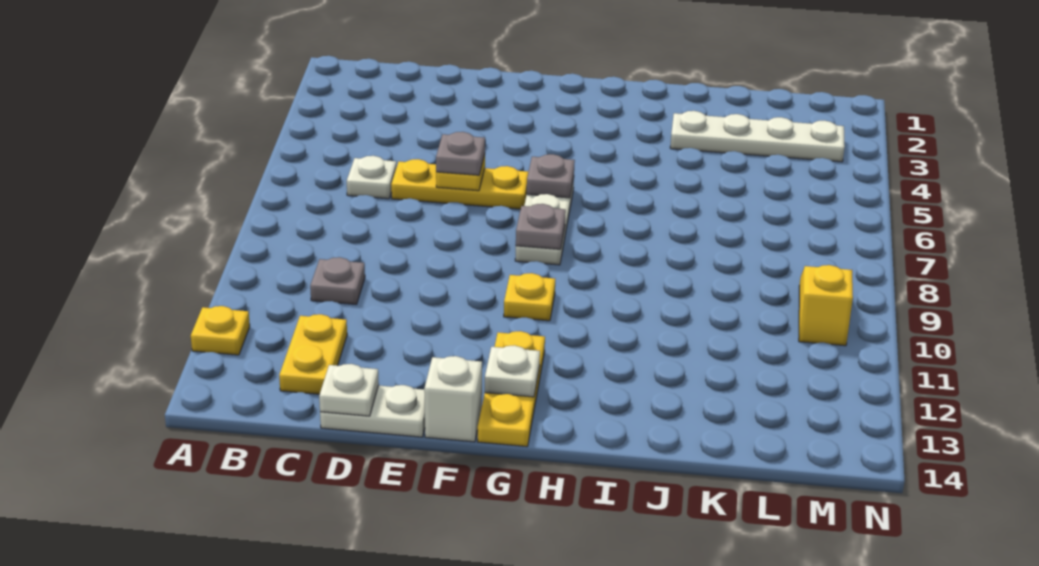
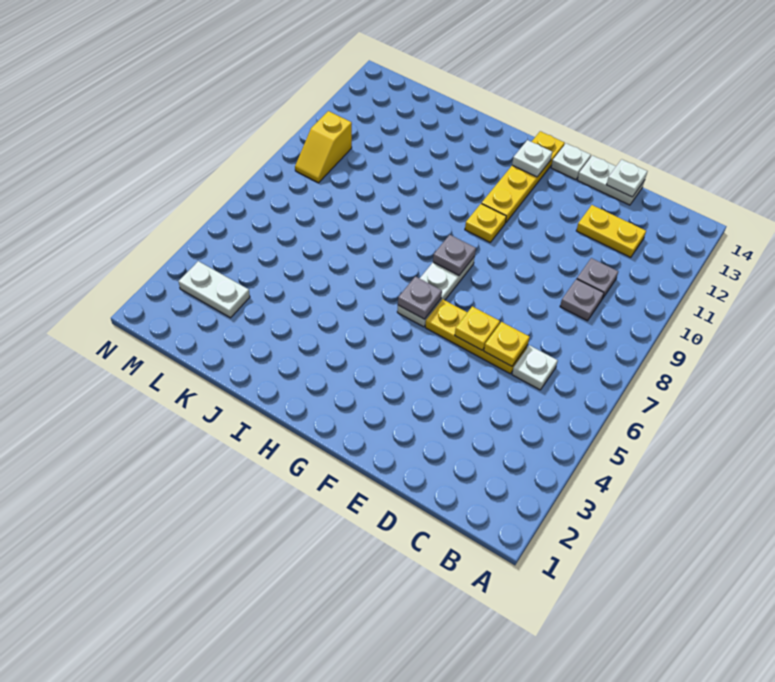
yellow plate A12 level 1 -> yellow plate D6 level 2
yellow plate C12:C13 level 1 -> yellow plate C12:D12 level 1
grey plate E6 level 3 -> grey plate C9 level 1
white brick F14 level 1 -> white plate F14 level 1
yellow plate G12:G14 level 1 -> yellow plate G11:G14 level 1
white plate J3:M3 level 1 -> white plate L3:M3 level 1

